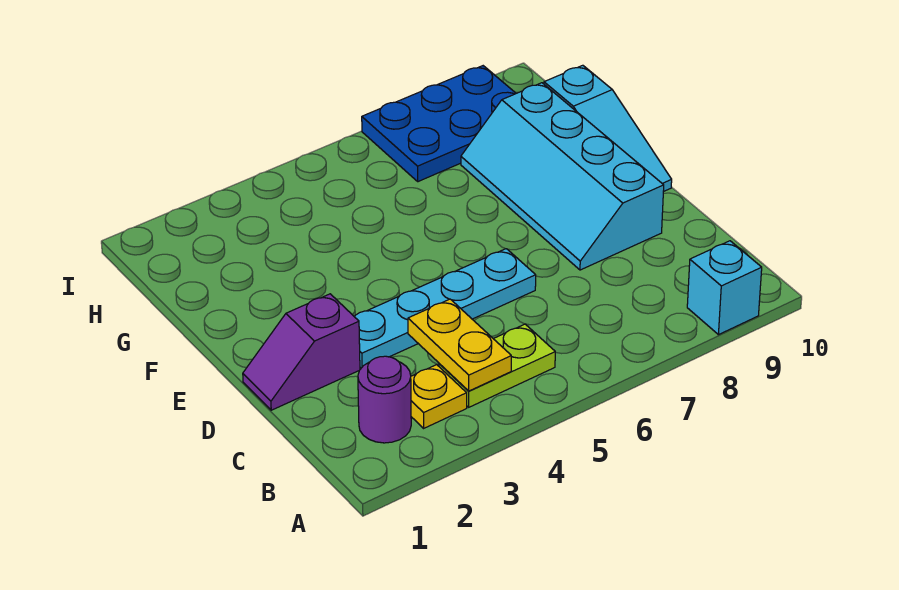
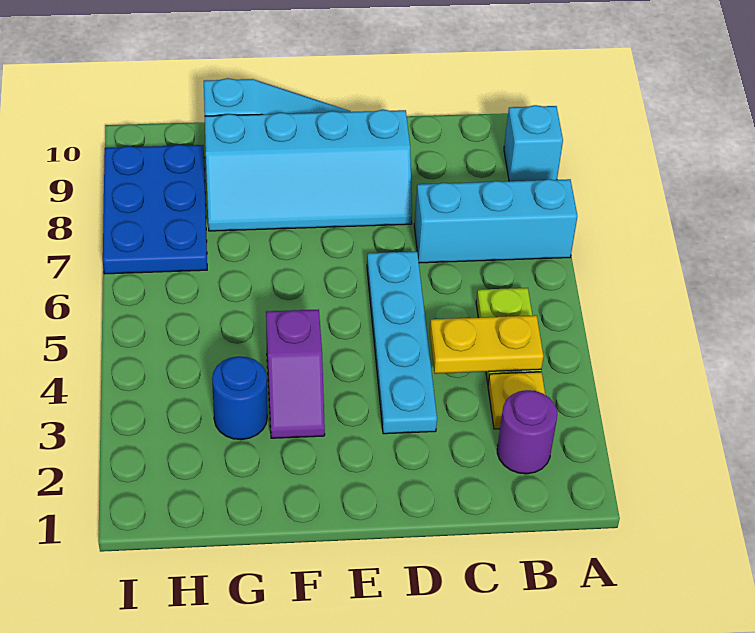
none -> cyan brick A7:C7 level 1
purple slope D1:D2 level 1 top 2 -> purple slope F3:F4 level 1 top 4
none -> blue round brick G3 level 1

